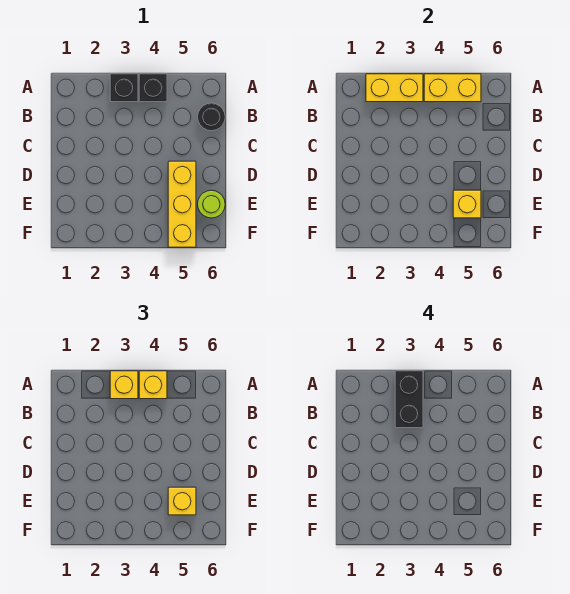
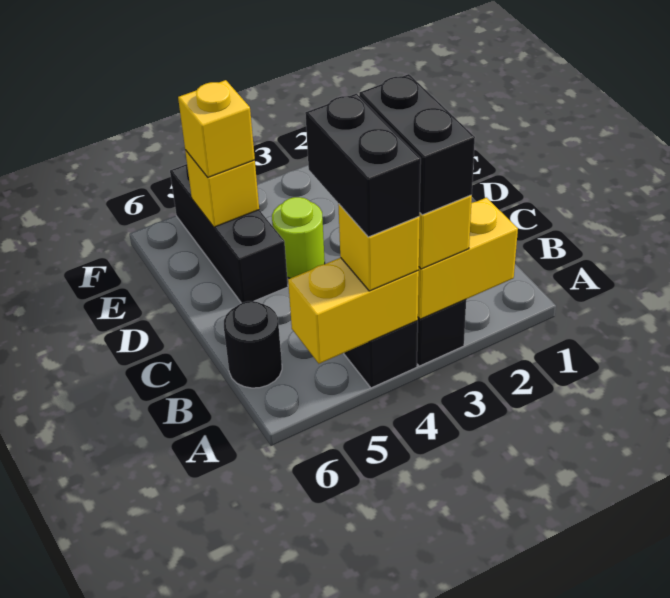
none -> black brick A4:B4 level 4
yellow brick D5:F5 level 1 -> black brick D5:F5 level 1
lime round brick E6 level 1 -> lime round brick D4 level 1

